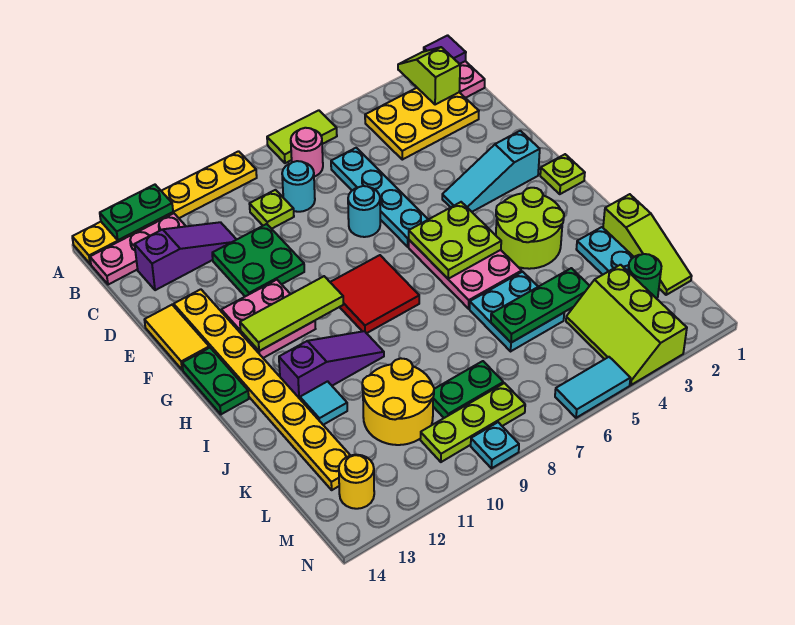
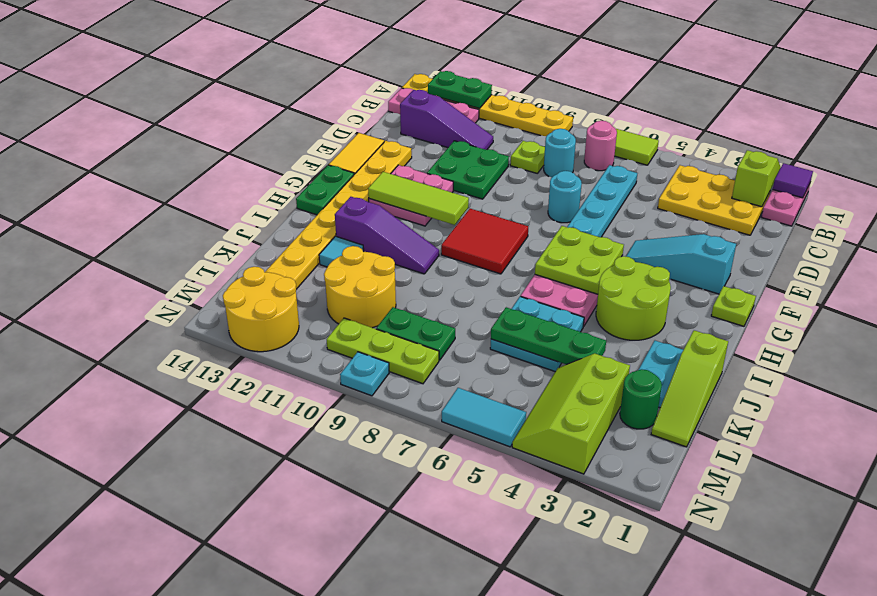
yellow round brick M13 level 1 -> yellow round brick M12:N13 level 1

